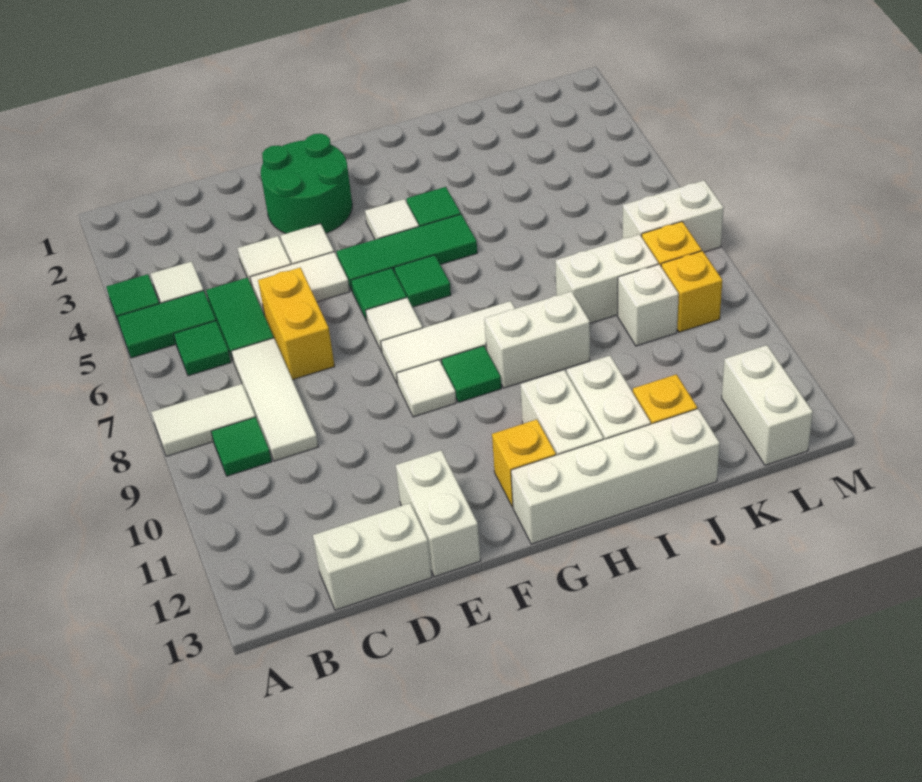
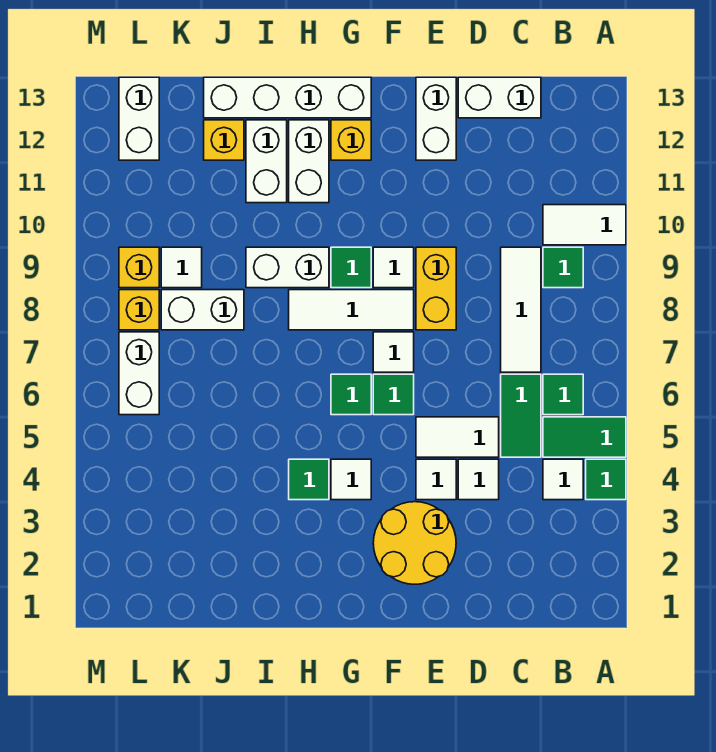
white tile A8:B8 level 1 -> white tile A10:B10 level 1
yellow brick D6:D7 level 1 -> yellow brick E8:E9 level 1
green round brick E2:F3 level 1 -> yellow round brick E2:F3 level 1
green tile F5:H5 level 1 -> none
white brick K9 level 1 -> white tile K9 level 1
white brick L7:M7 level 1 -> white brick L6:L7 level 1

